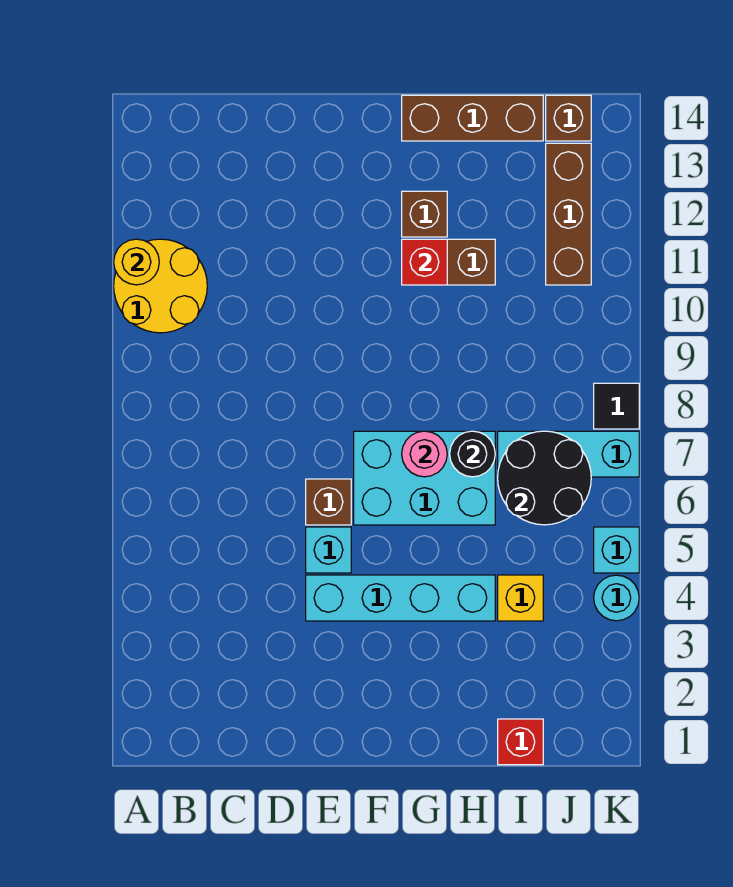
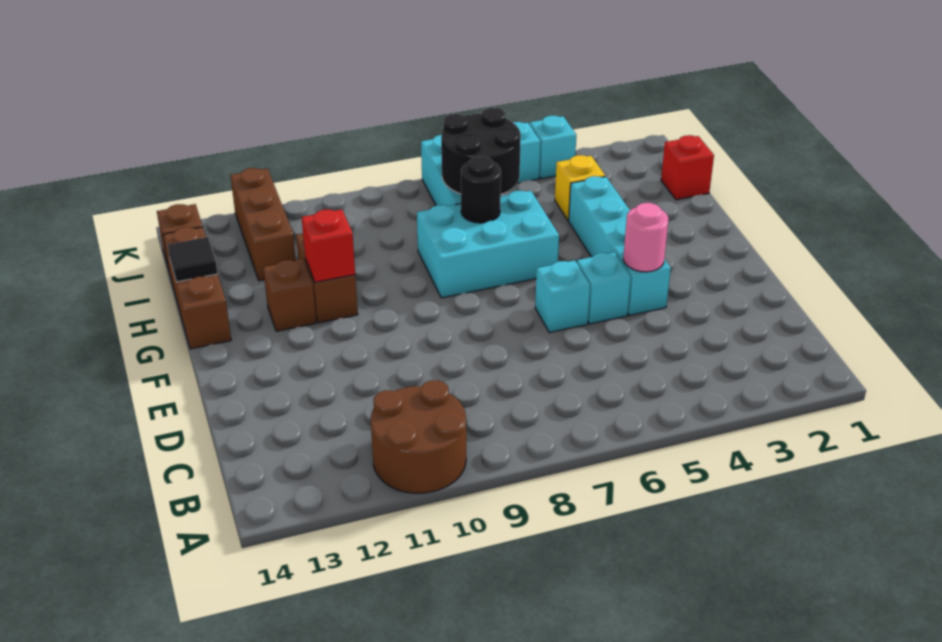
yellow round brick A10:B11 level 1 -> brown round brick A10:B11 level 1
yellow round brick A11 level 2 -> none
brown brick E6 level 1 -> cyan brick E6 level 1
cyan brick F6:H7 level 1 -> cyan brick G6:H8 level 1
pink round brick G7 level 2 -> pink round brick E4 level 2
brown brick J11:J13 level 1 -> brown brick I12:K12 level 1
cyan round brick K4 level 1 -> cyan brick K4 level 1
black tile K8 level 1 -> black tile H14 level 2

